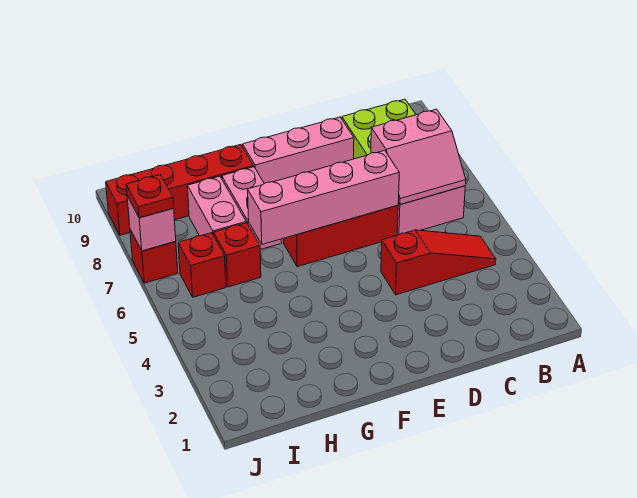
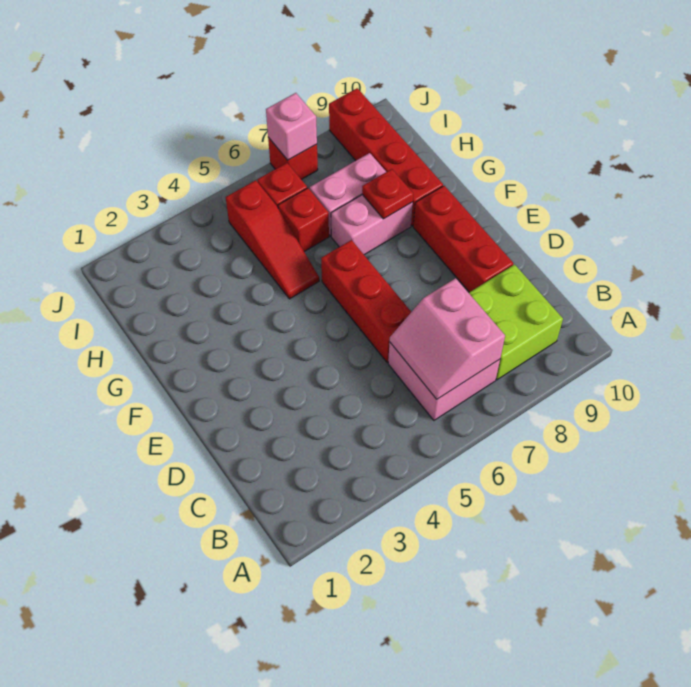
red slope B4:D4 level 1 top D -> red slope G5:I5 level 1 top I
pink brick D6:G6 level 2 -> none
pink brick D9:F9 level 1 -> red brick D9:F9 level 1
red plate J7 level 3 -> red plate G8 level 2

